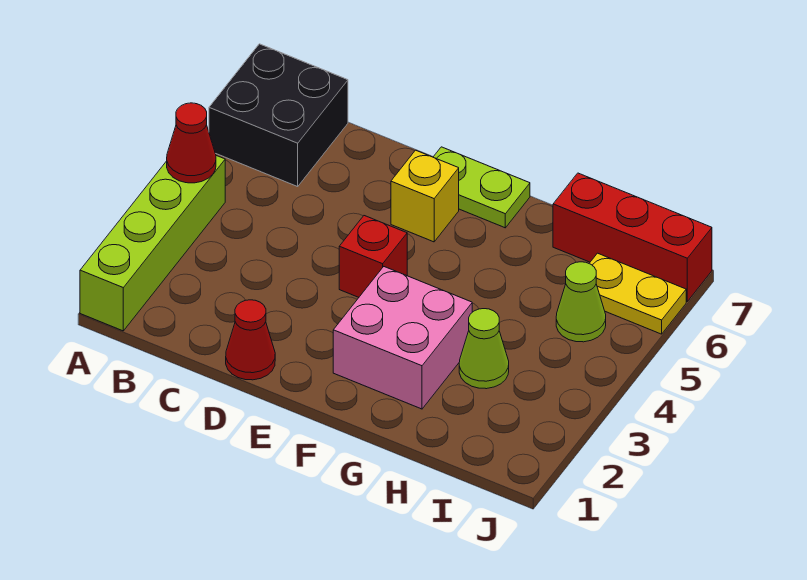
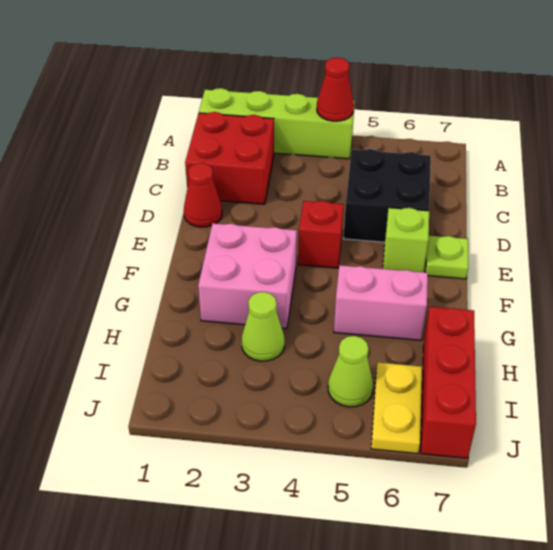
black brick A6:B7 level 1 -> black brick C5:D6 level 1
none -> red brick B1:C2 level 1
yellow brick E6 level 1 -> lime brick E6 level 1
lime plate E7:F7 level 1 -> lime plate E7 level 1
none -> pink brick G5:G6 level 1

